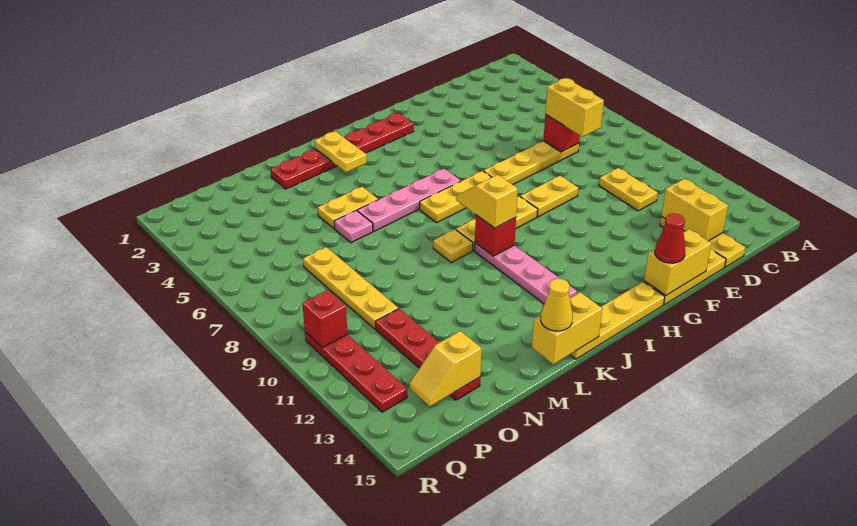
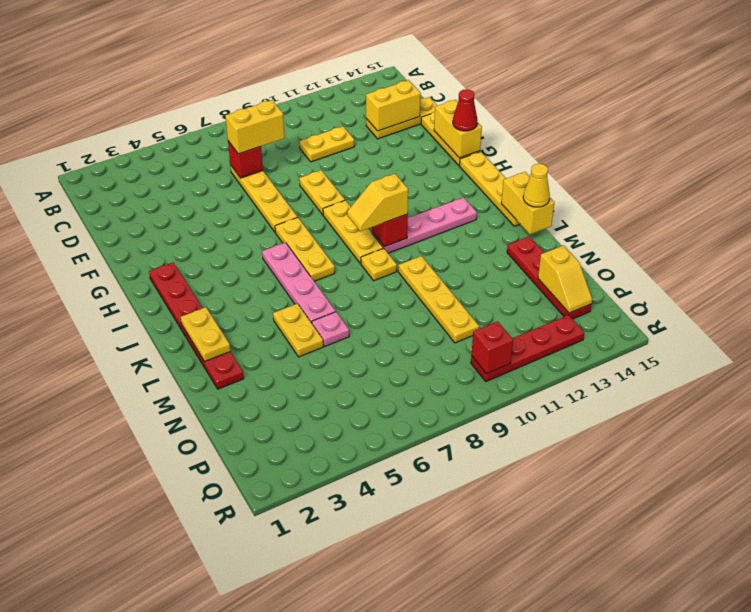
yellow plate K2:K3 level 2 -> yellow plate K2:L2 level 2
yellow plate O7:O10 level 1 -> yellow plate L10:O10 level 1
red plate O11:O14 level 1 -> red plate M14:P14 level 1

